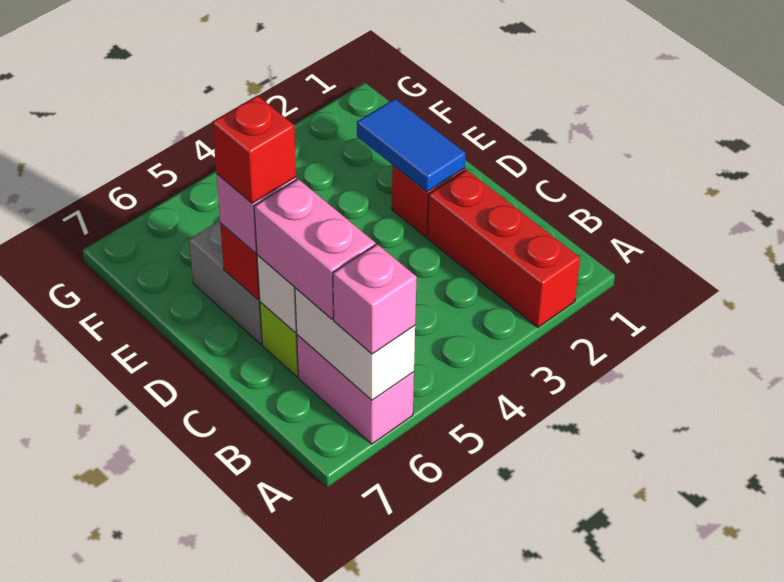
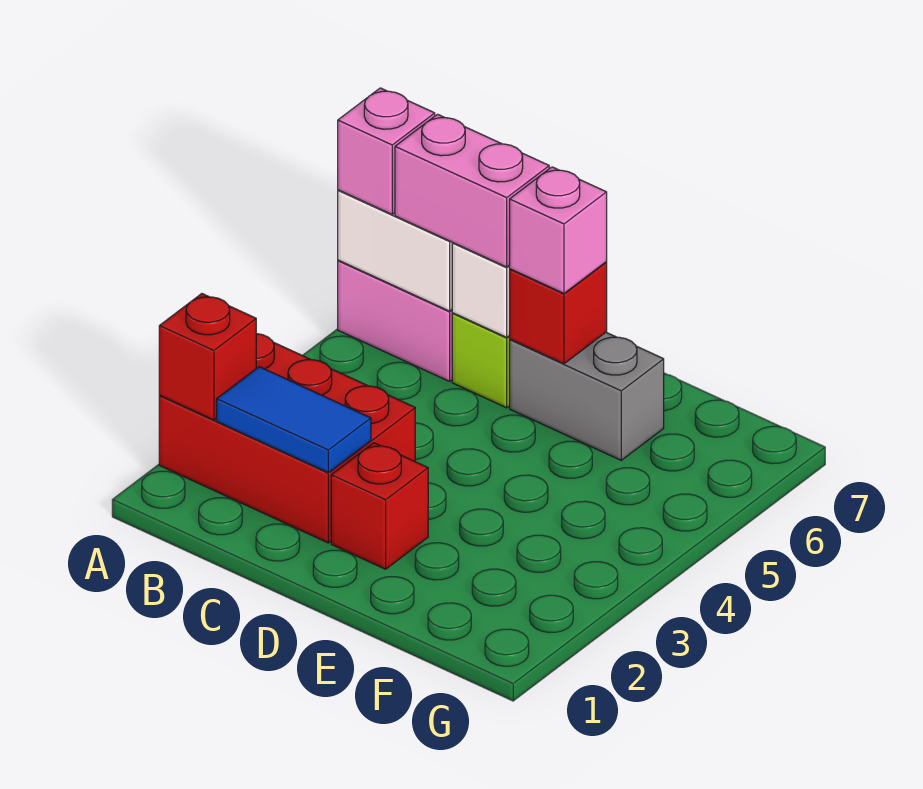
red brick A2:C2 level 1 -> red brick A2:C3 level 1
blue tile D2:E2 level 2 -> blue tile B2:C2 level 2
red brick D6 level 4 -> red brick A2 level 2

